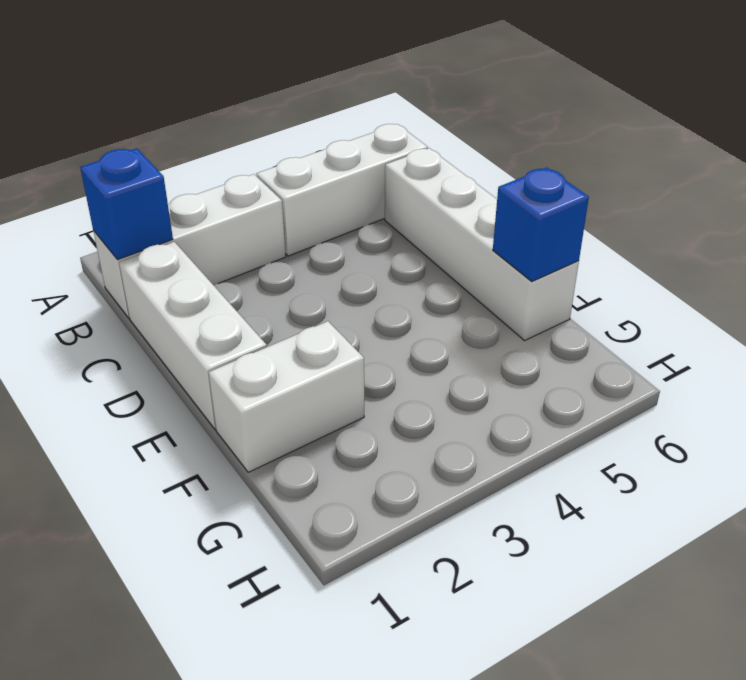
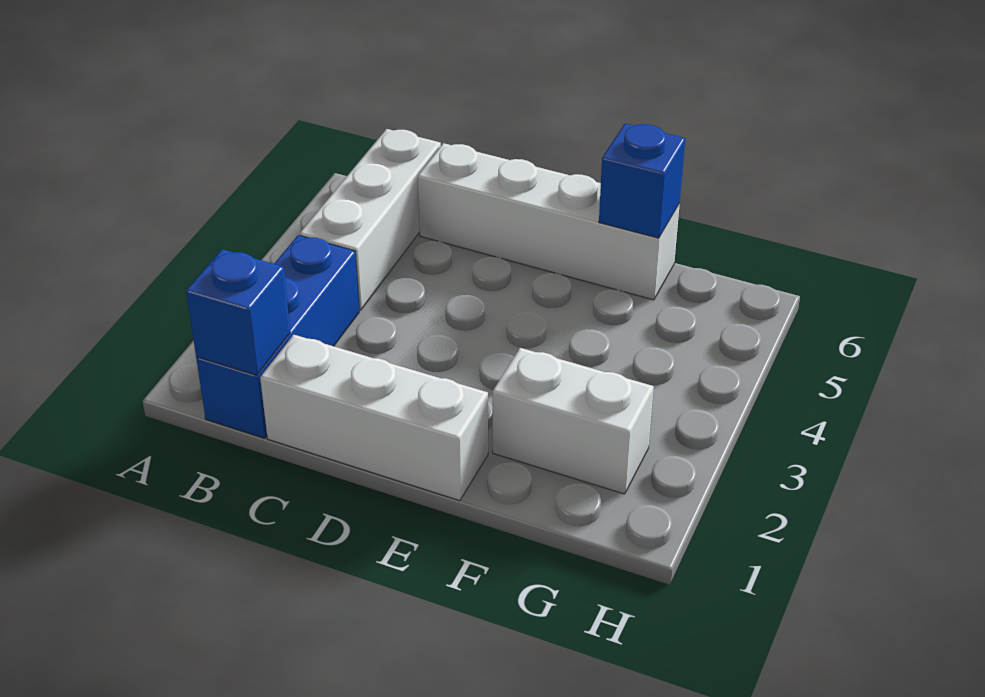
white brick B1:B3 level 1 -> blue brick B1:B3 level 1
white brick F1:F2 level 1 -> white brick F2:G2 level 1

